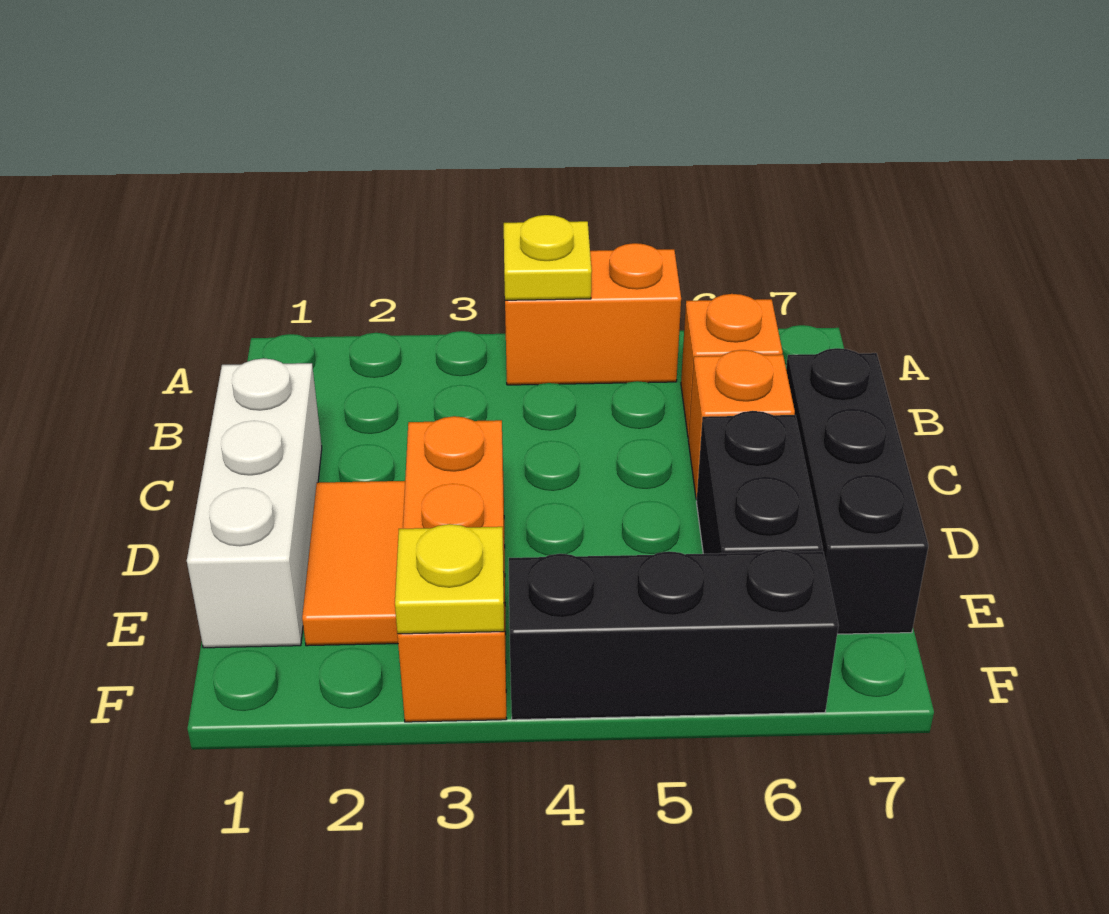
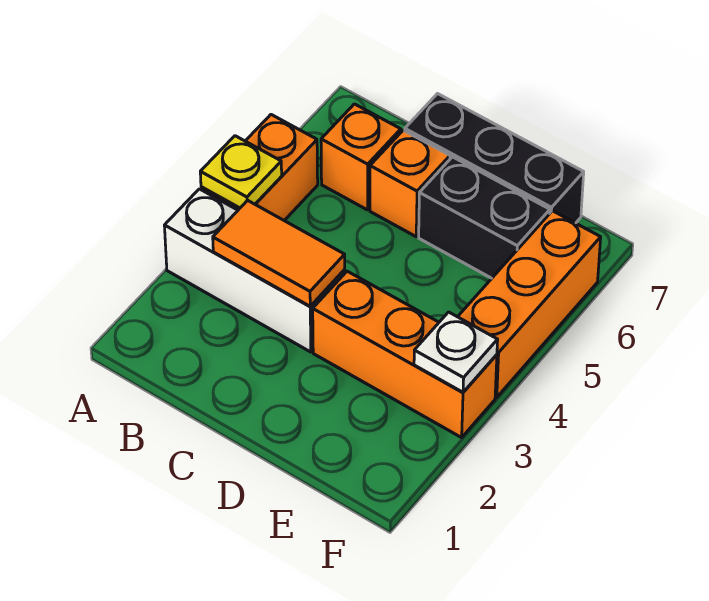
white brick C1:E1 level 1 -> white brick A3:C3 level 1
orange tile D2:E2 level 1 -> orange tile B3:C3 level 2
yellow plate F3 level 2 -> white plate F3 level 2
black brick F4:F6 level 1 -> orange brick F4:F6 level 1

